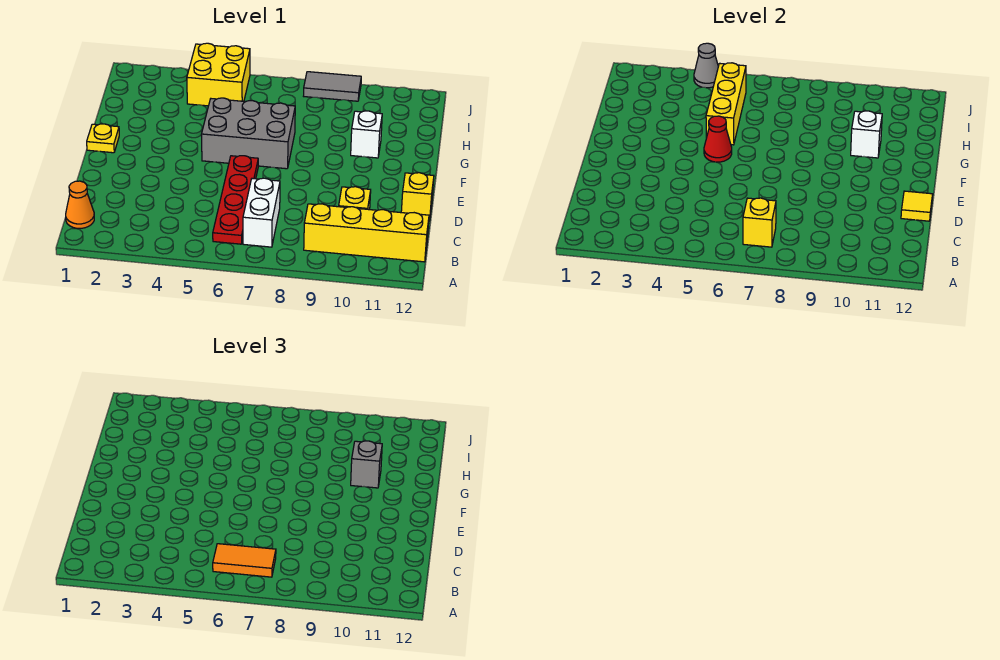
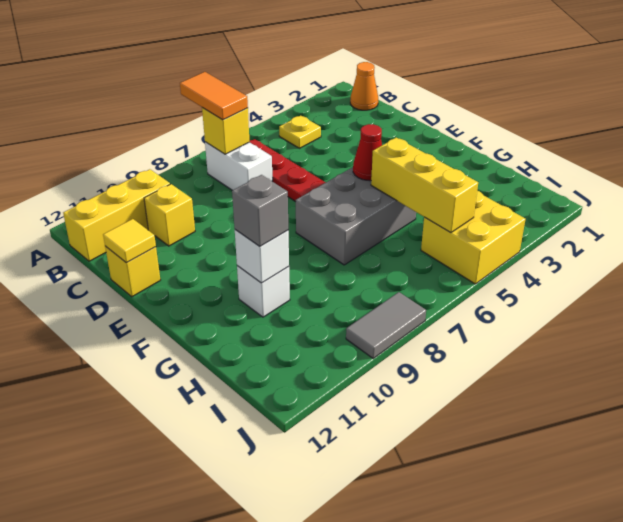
orange tile B6:B7 level 3 -> orange tile A7:B7 level 3
yellow brick B9:B12 level 1 -> yellow brick B10:B12 level 1
yellow plate F1 level 1 -> yellow plate B4 level 1
grey cone J4 level 2 -> none

